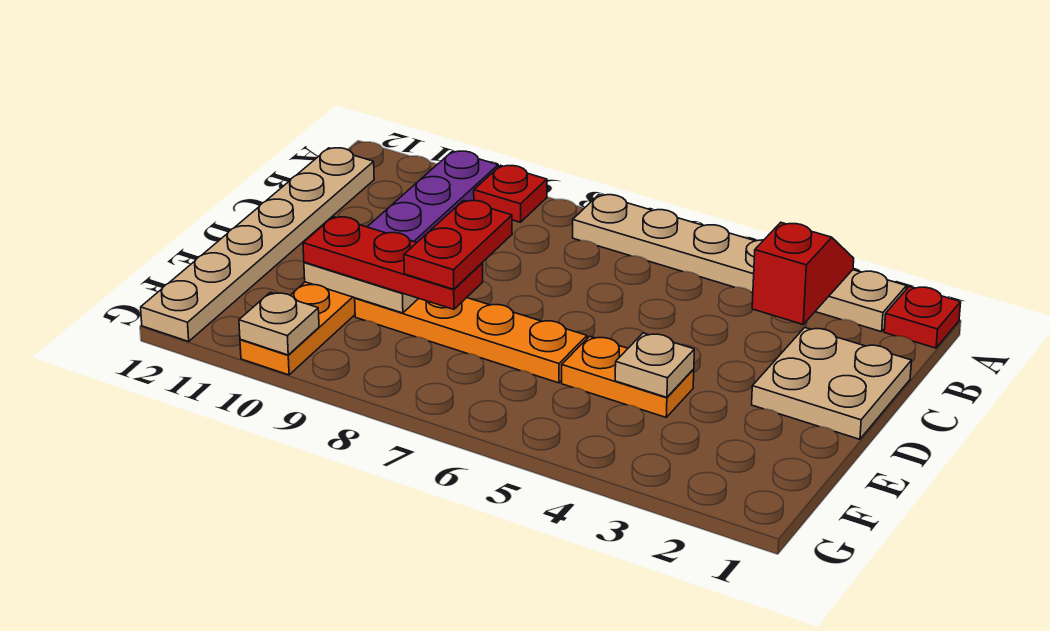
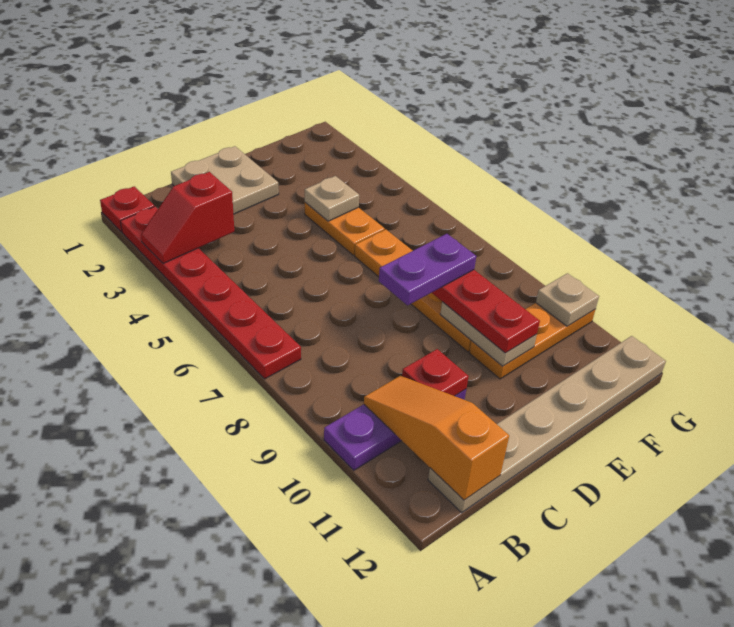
tan plate A2:A7 level 1 -> red plate A2:A7 level 1
red plate A9 level 1 -> red plate C10 level 2
none -> orange slope B10:B12 level 2 top 12
red plate D8:E8 level 4 -> purple plate D8:E8 level 4

